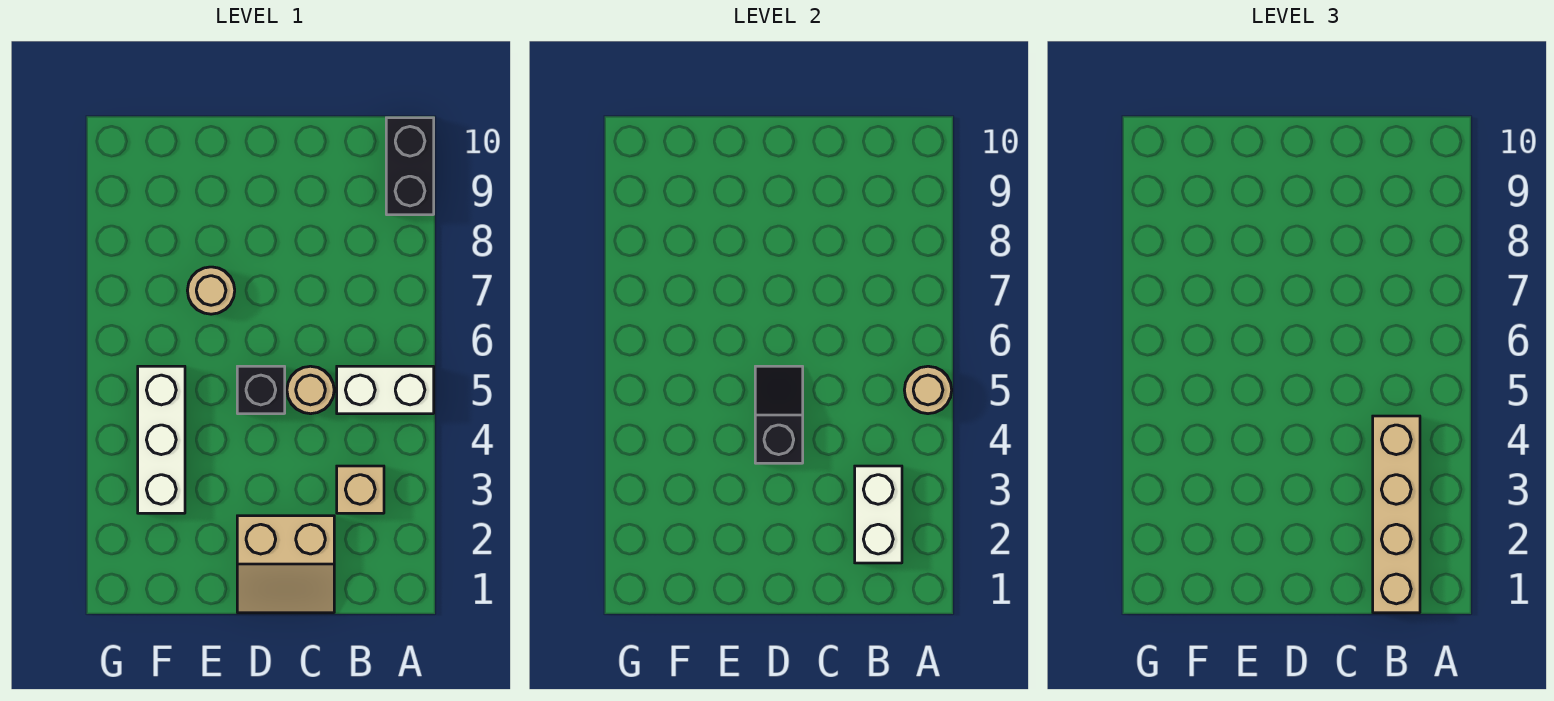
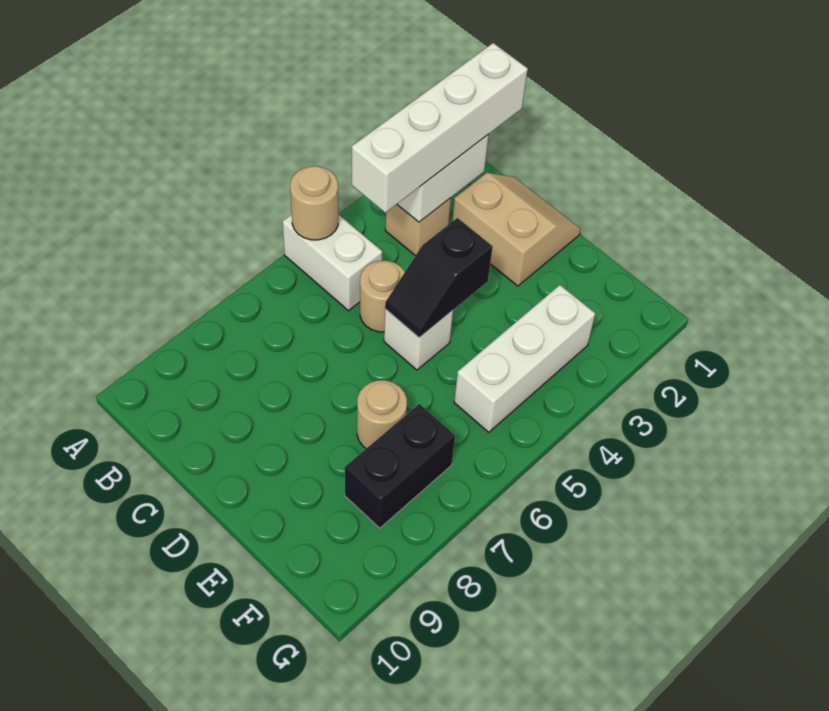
black brick A9:A10 level 1 -> black brick F7:F8 level 1
tan brick B1:B4 level 3 -> white brick B1:B4 level 3
black brick D5 level 1 -> white brick D5 level 1

